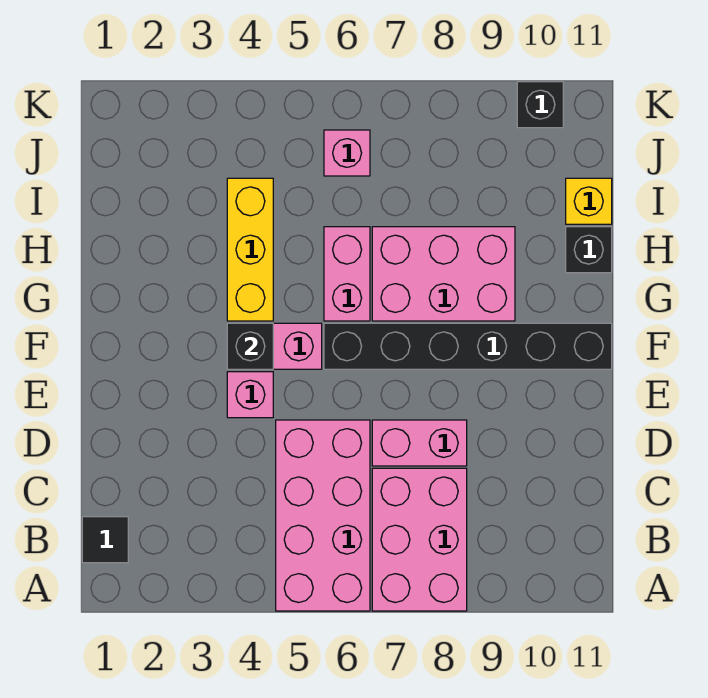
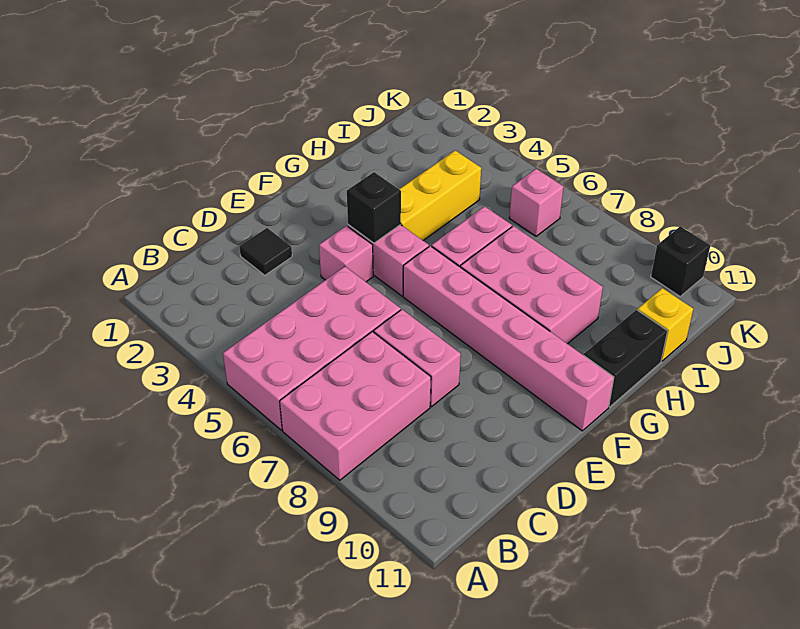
black tile B1 level 1 -> black tile D2 level 1
black brick F6:F11 level 1 -> pink brick F6:F11 level 1
black brick H11 level 1 -> black brick G11:H11 level 1

